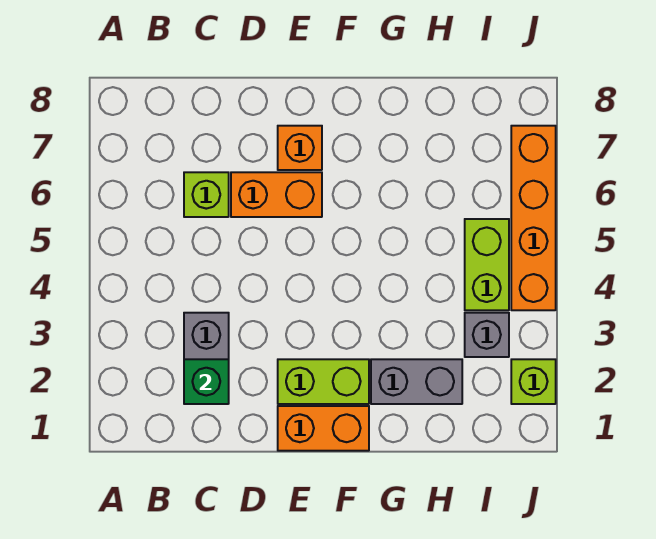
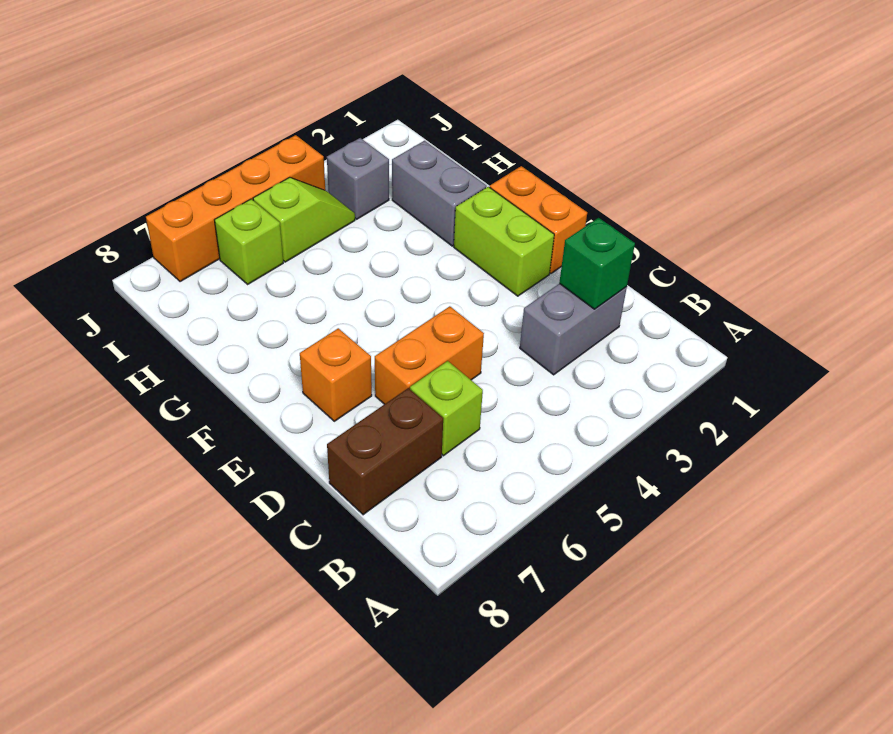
none -> brown brick C7:C8 level 1
orange brick D6:E6 level 1 -> orange brick D5:D6 level 1
lime brick I4:I5 level 1 -> lime slope I4:I5 level 1 top 5
lime brick J2 level 1 -> lime brick I6 level 1

